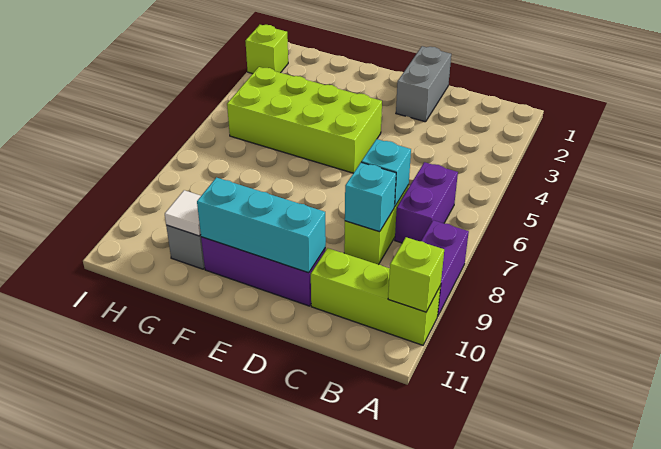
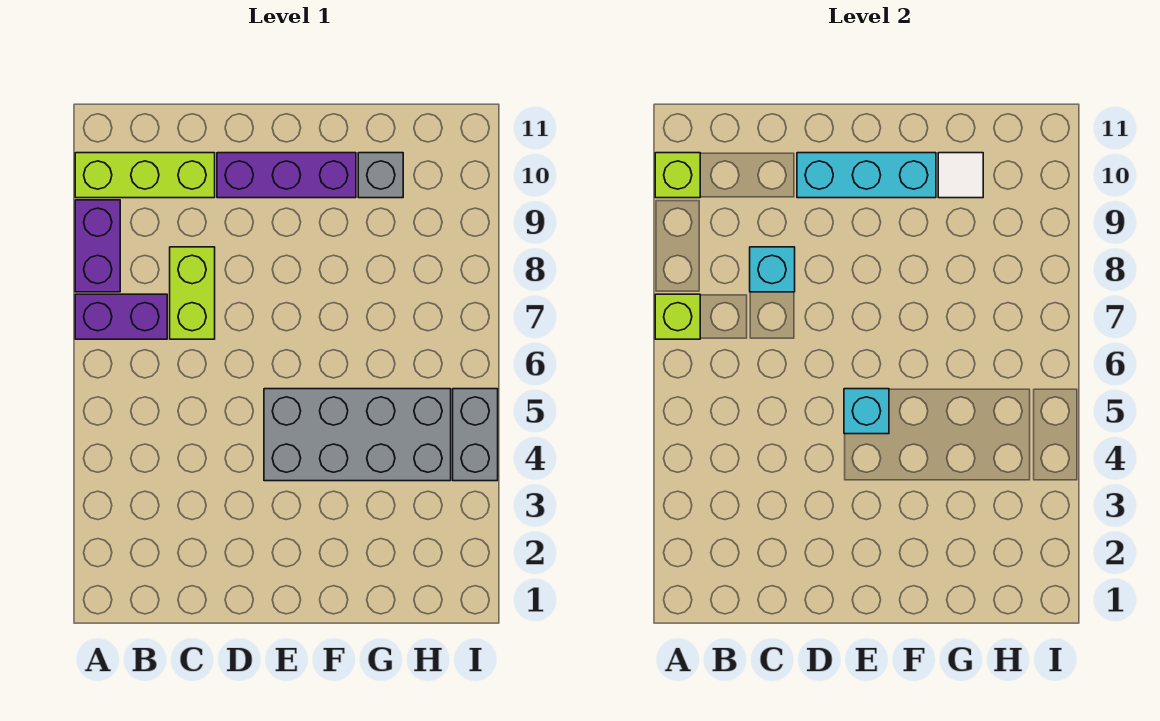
purple brick B6:B7 level 1 -> purple brick A7:B7 level 1
cyan brick C7 level 2 -> cyan brick E5 level 2
grey brick D1:D2 level 1 -> grey brick I4:I5 level 1
lime brick E4:H5 level 1 -> grey brick E4:H5 level 1
lime brick I2 level 1 -> lime brick A7 level 2

